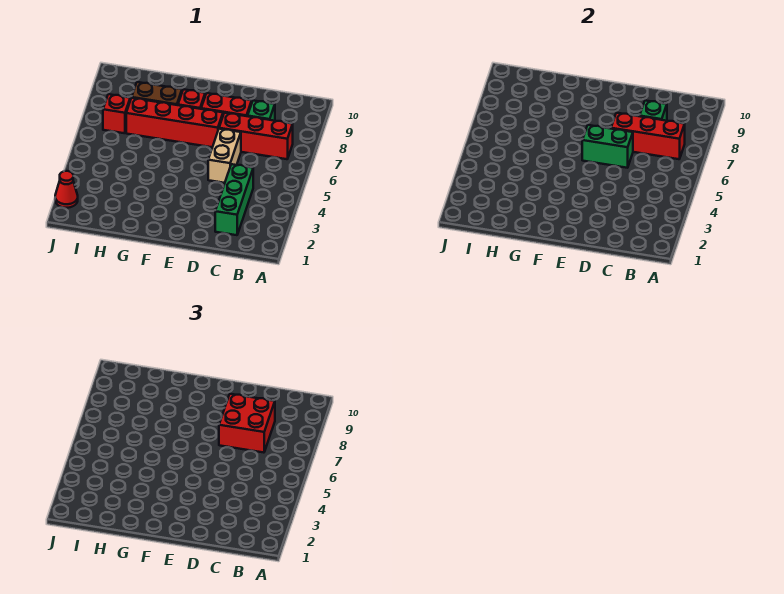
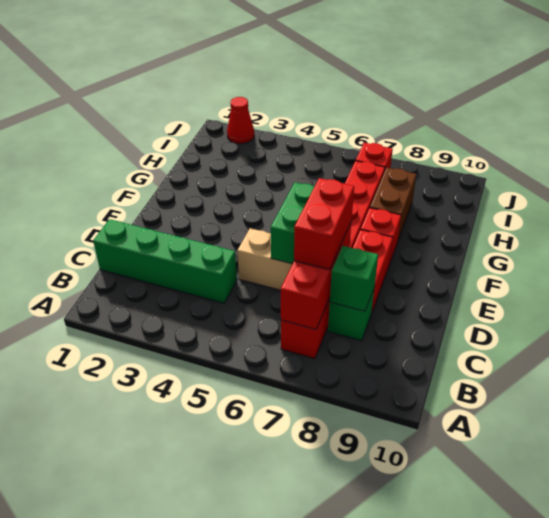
green brick C2:C4 level 1 -> green brick C1:C4 level 1
red brick C7:D8 level 3 -> red brick C7:D7 level 3

